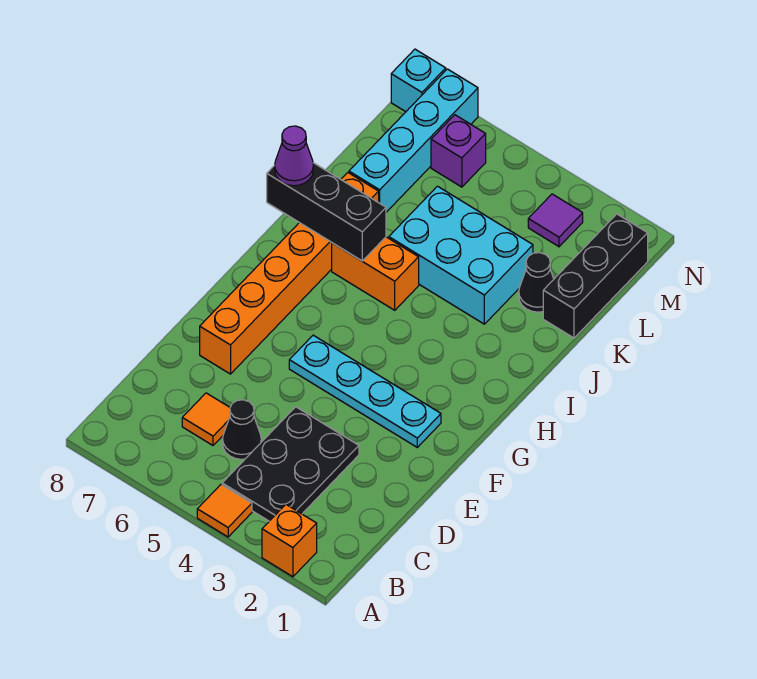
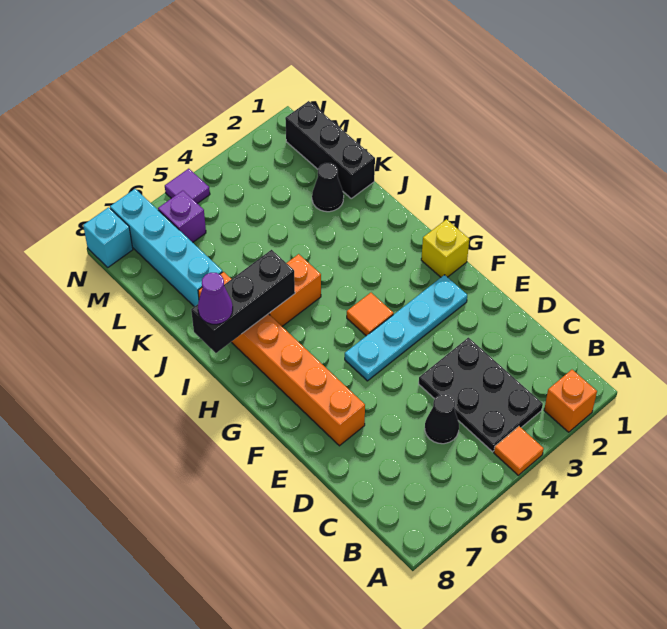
orange tile C6 level 1 -> orange tile G4 level 1
none -> yellow brick G1 level 1
cyan brick J3:K5 level 1 -> none
purple tile M3 level 1 -> purple tile N5 level 1

